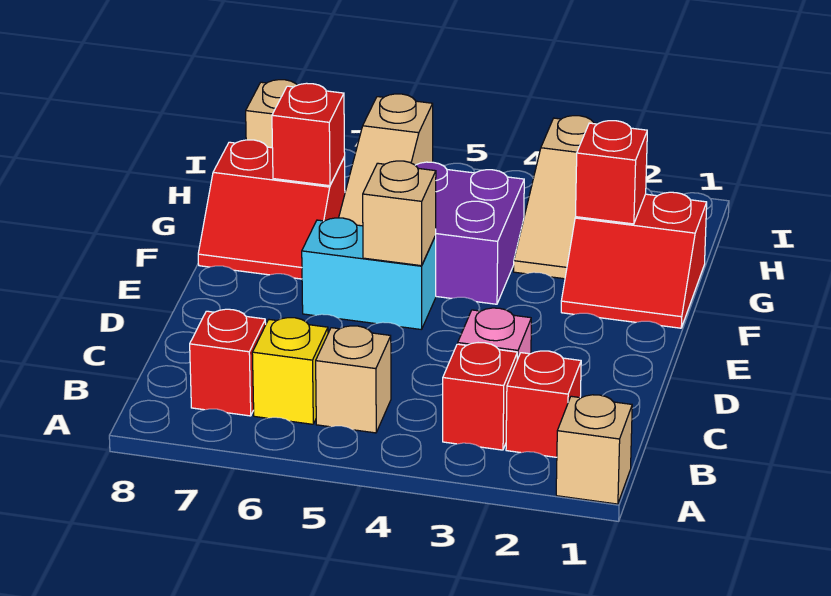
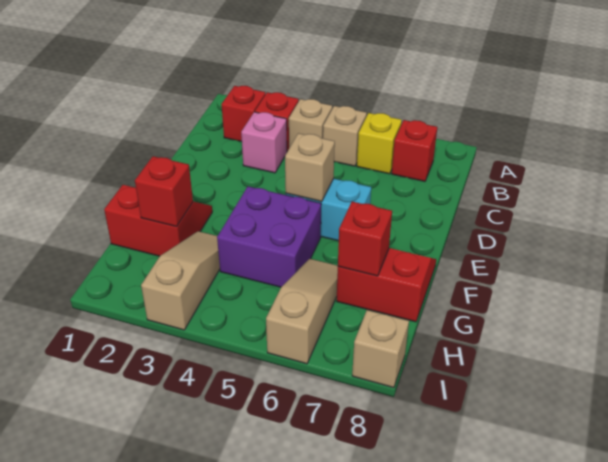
tan brick A1 level 1 -> tan brick B4 level 1

